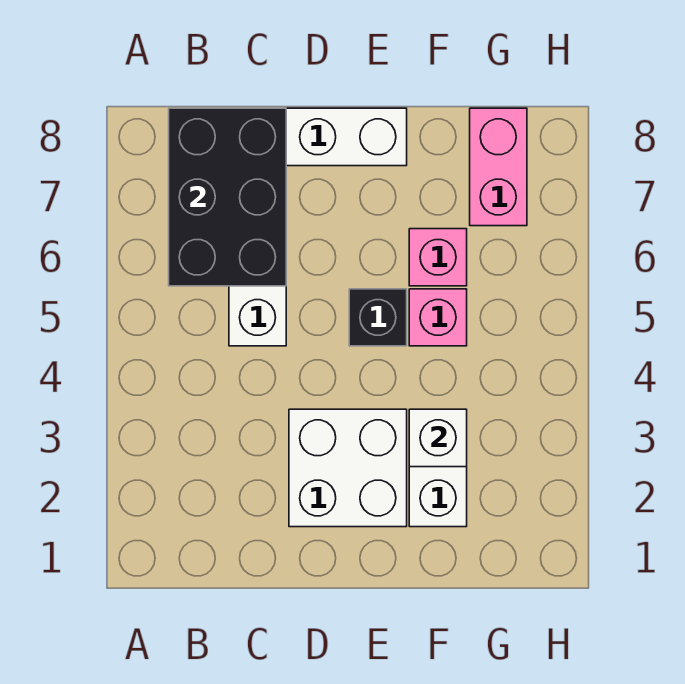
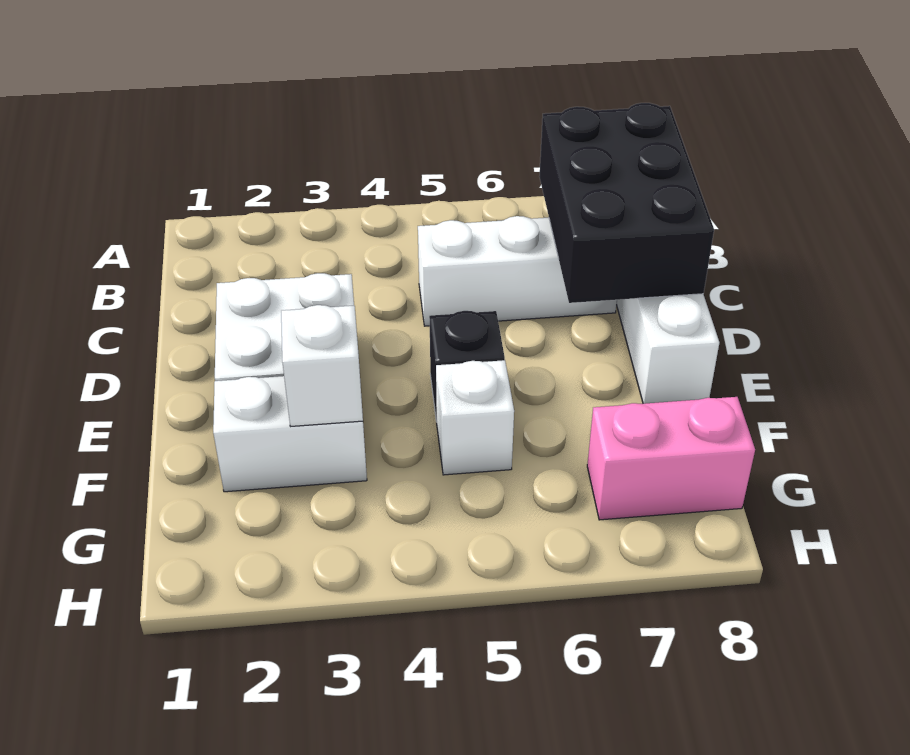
black brick B6:C8 level 2 -> black brick B7:D8 level 2
pink brick F5 level 1 -> white brick F5 level 1
pink brick F6 level 1 -> none

